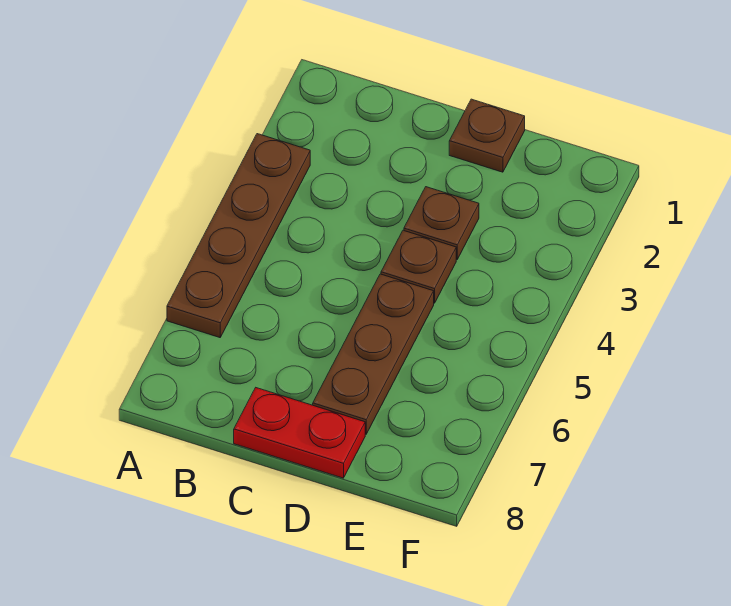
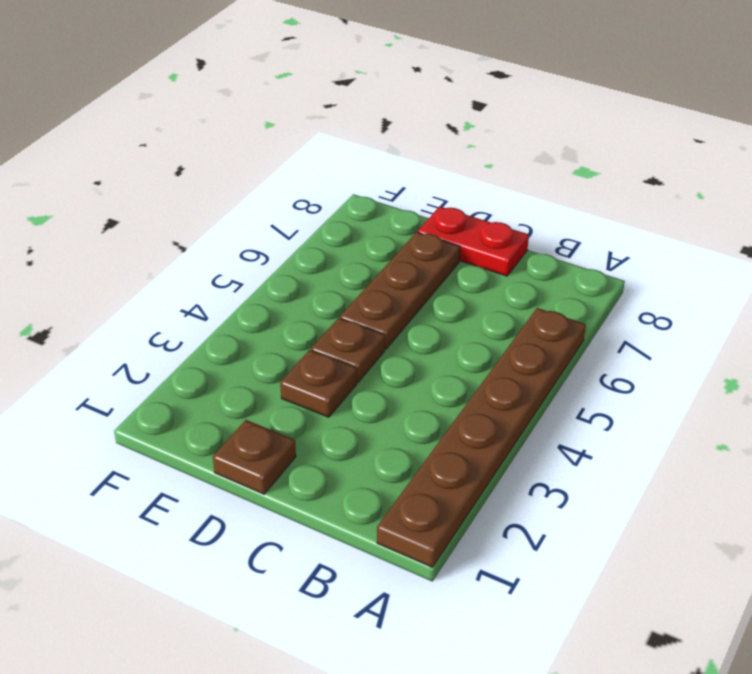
brown plate A3:A6 level 1 -> brown plate A1:A6 level 1

